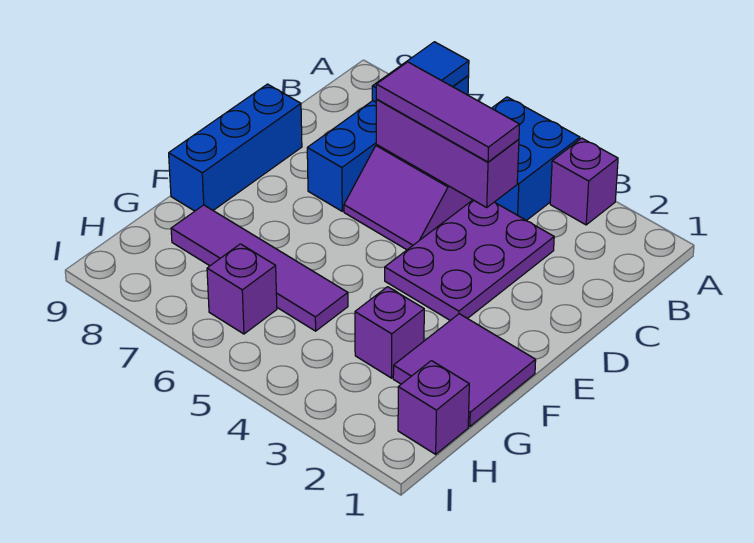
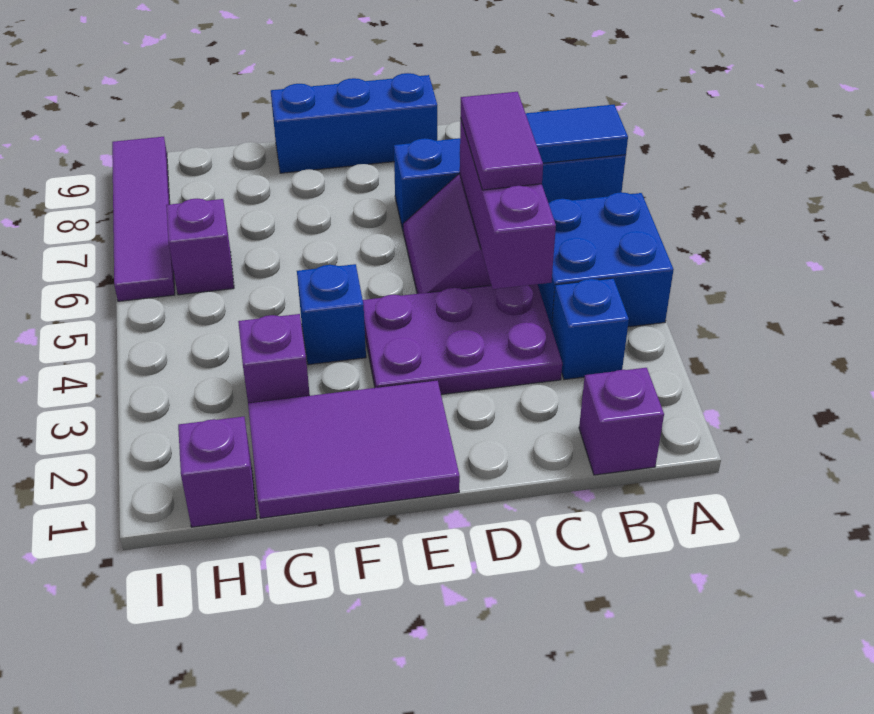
purple brick A3 level 1 -> purple brick B1 level 1
none -> blue brick B3 level 1
purple tile C4:C6 level 3 -> purple tile C5:C6 level 3
purple tile F1:G2 level 1 -> purple tile E1:G2 level 1
none -> blue brick F4 level 1
purple tile G5:G8 level 1 -> purple tile I6:I9 level 1

